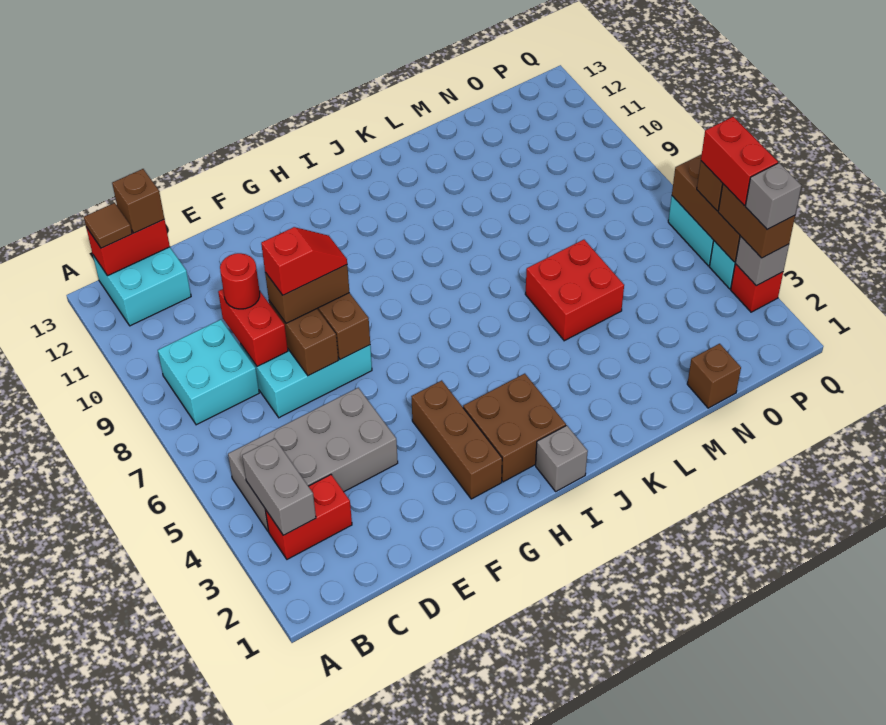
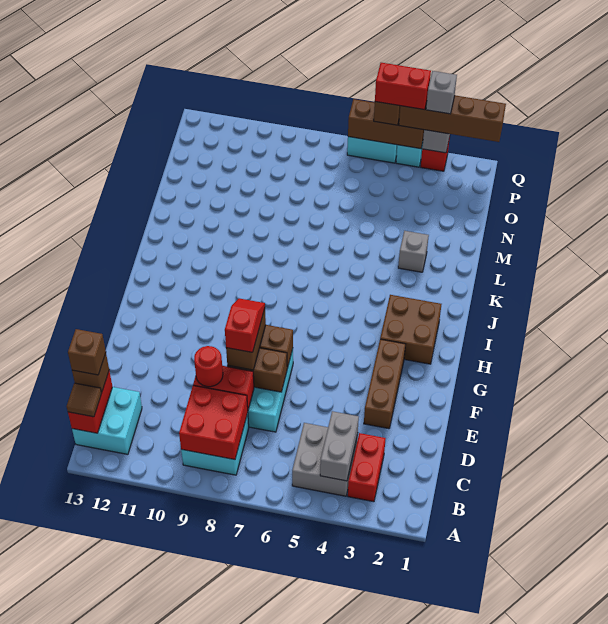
grey brick B3:B4 level 2 -> grey brick B4:C4 level 2
grey brick B4:E5 level 1 -> grey brick B4:C5 level 1
brown brick G2:G4 level 1 -> brown brick E3:G3 level 1
grey brick I1 level 1 -> grey brick L3 level 1
red brick L5:M6 level 1 -> red brick B8:C9 level 2
brown brick N1 level 1 -> brown brick C13 level 4
brown brick Q3:Q4 level 3 -> brown brick Q1:Q4 level 3

